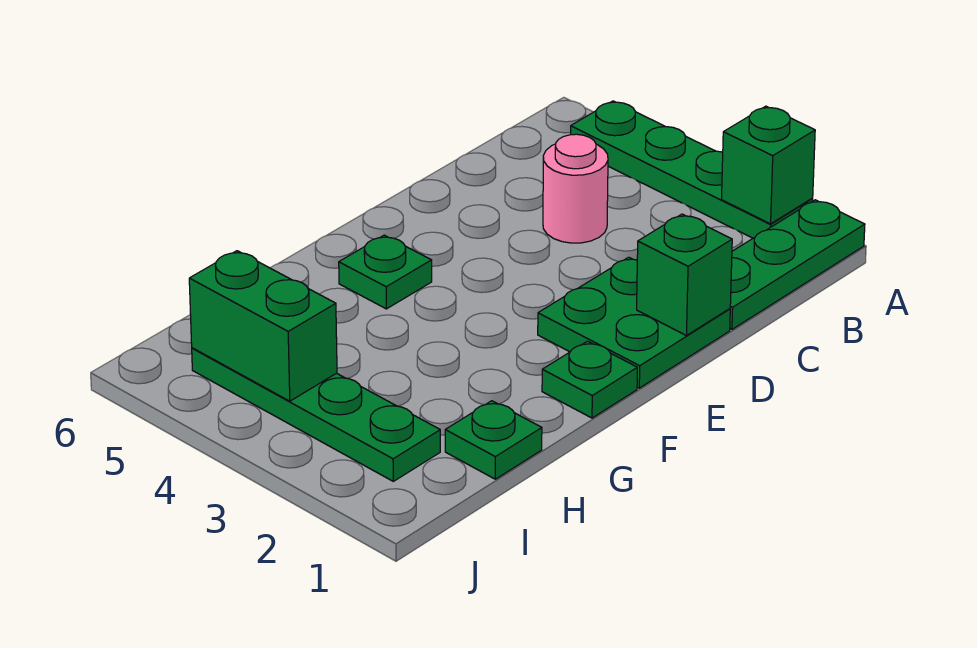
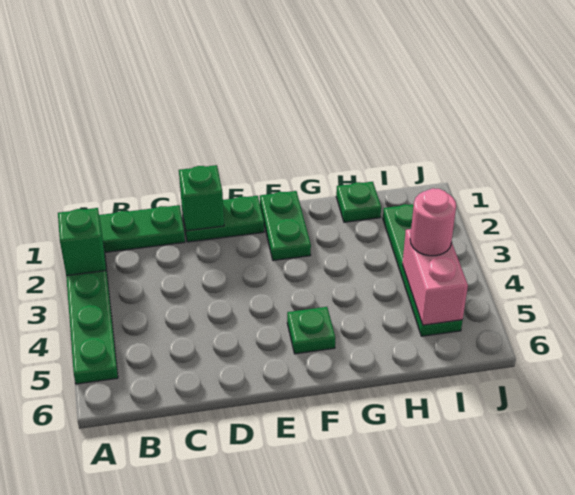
pink round brick C4 level 1 -> pink round brick I4 level 3
green plate D1:E2 level 1 -> green plate D1:E1 level 1
green plate F1 level 1 -> green plate F1:F2 level 1
green brick I4:I5 level 2 -> pink brick I4:I5 level 2

